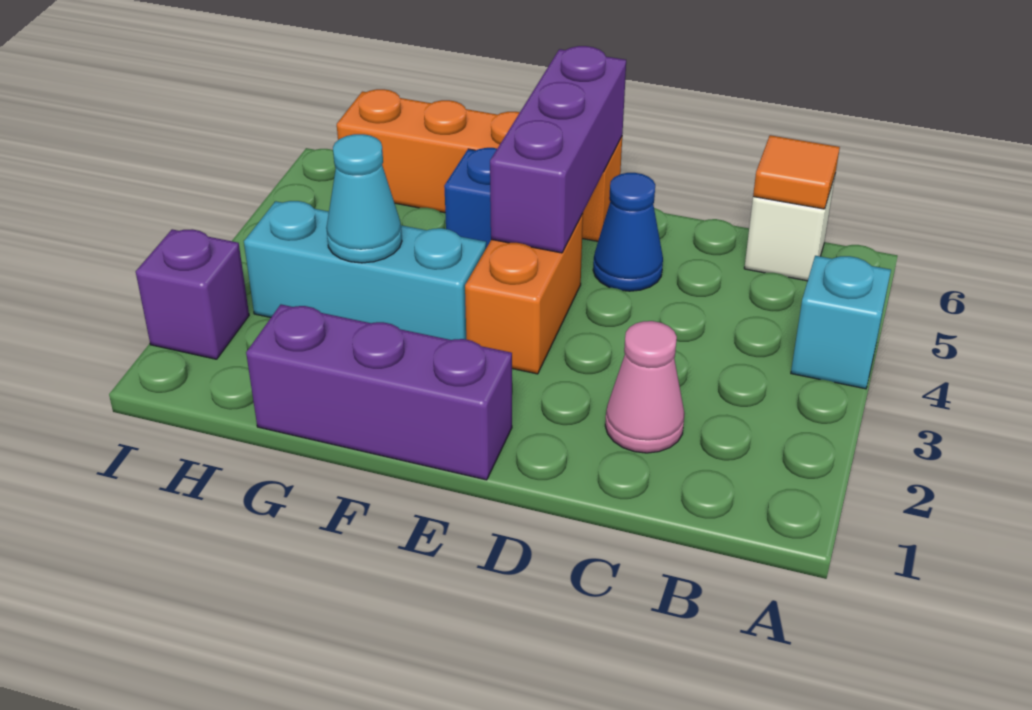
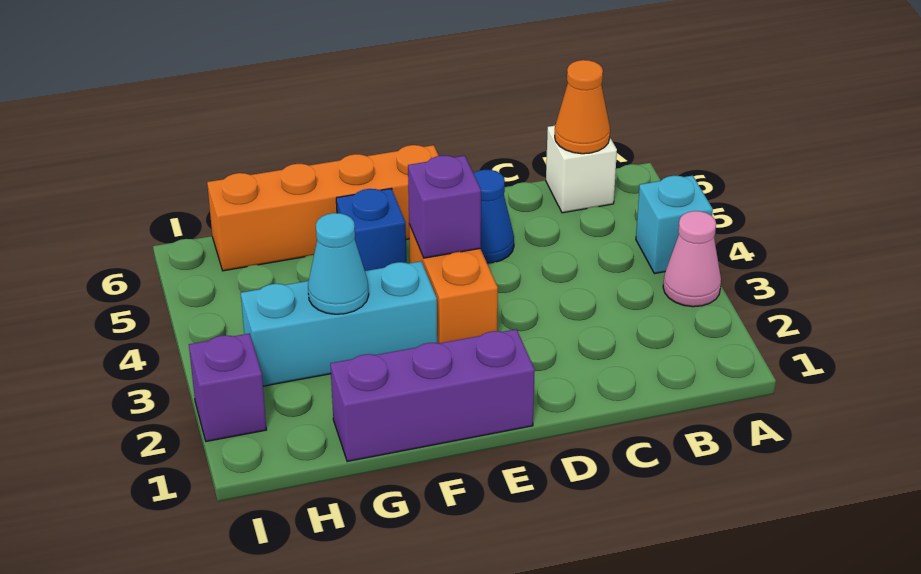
orange tile B6 level 2 -> orange cone B6 level 2
pink cone C2 level 1 -> pink cone A3 level 1
purple brick E4:E6 level 2 -> purple brick E4 level 2

